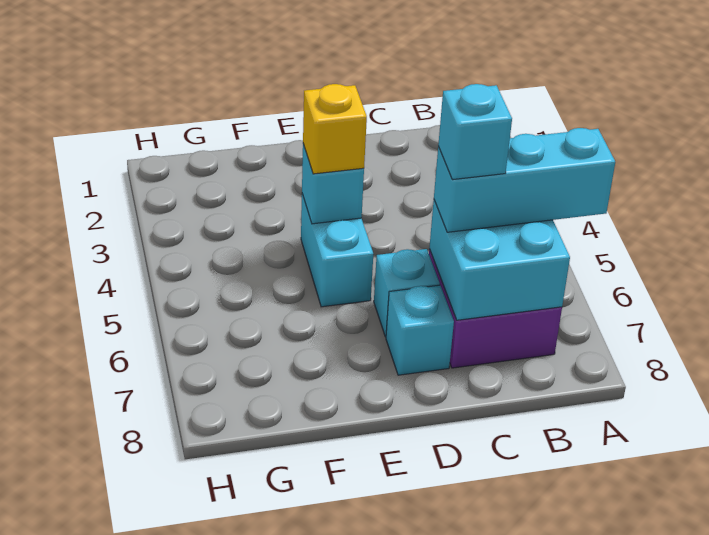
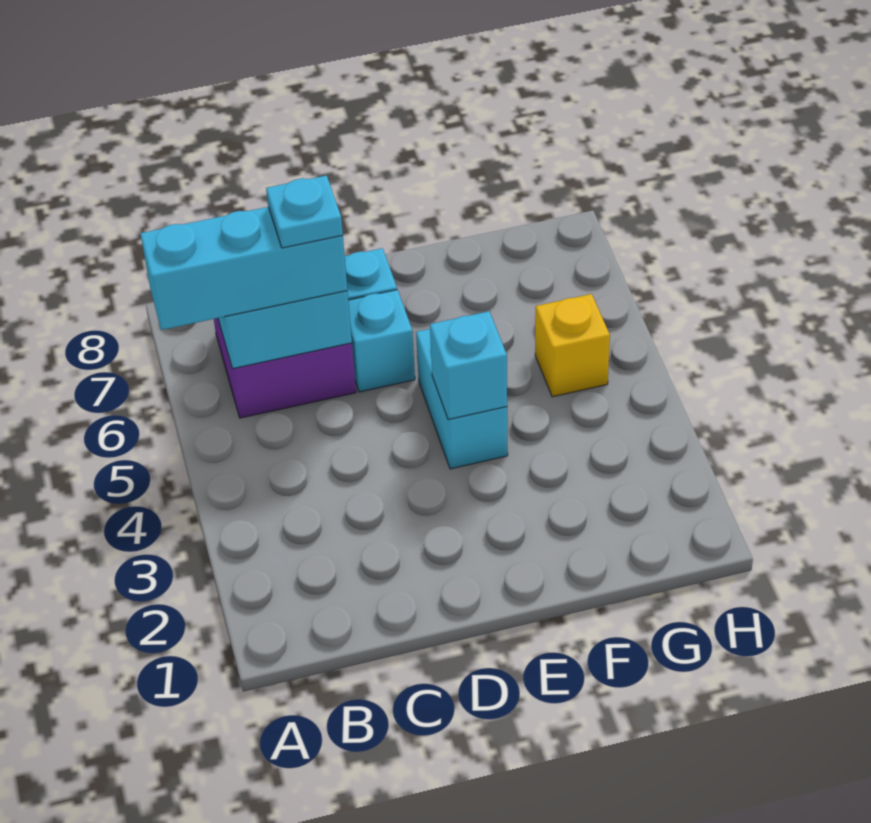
cyan brick C6 level 4 -> cyan plate C6 level 4
yellow brick E4 level 3 -> yellow brick G5 level 1

